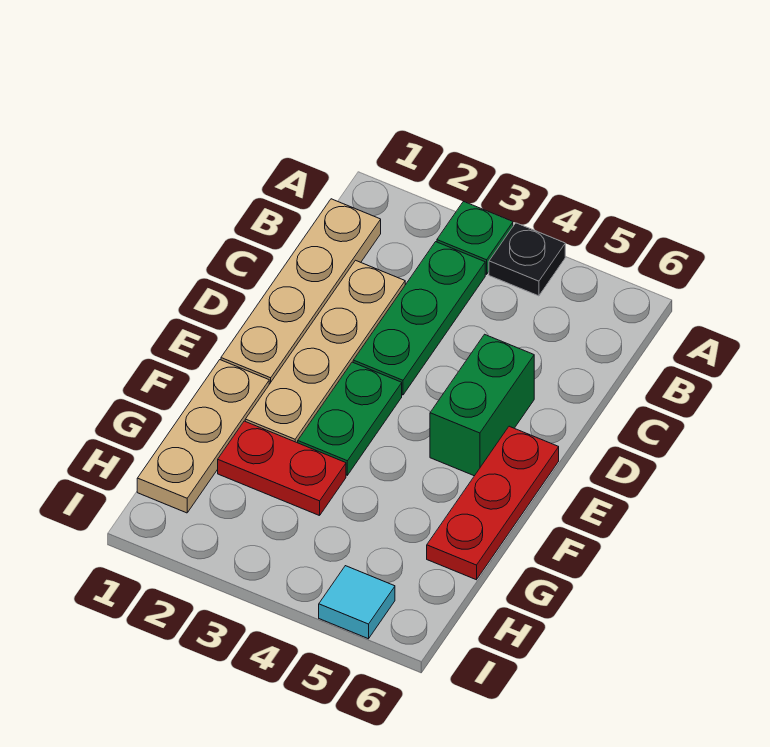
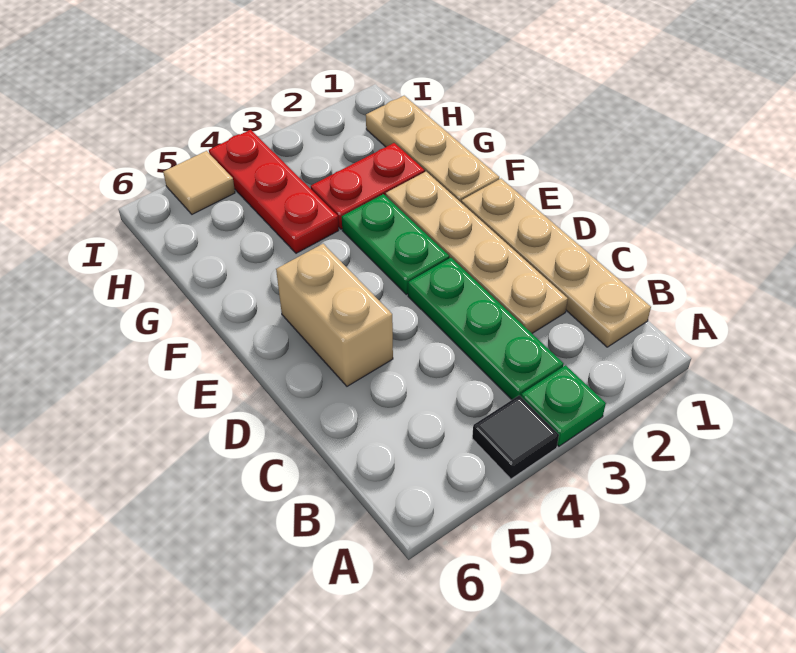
black plate A4 level 1 -> black tile A4 level 1
green brick D5:E5 level 1 -> tan brick D5:E5 level 1
red plate E6:G6 level 1 -> red plate G4:I4 level 1
cyan tile I5 level 1 -> tan tile I5 level 1

